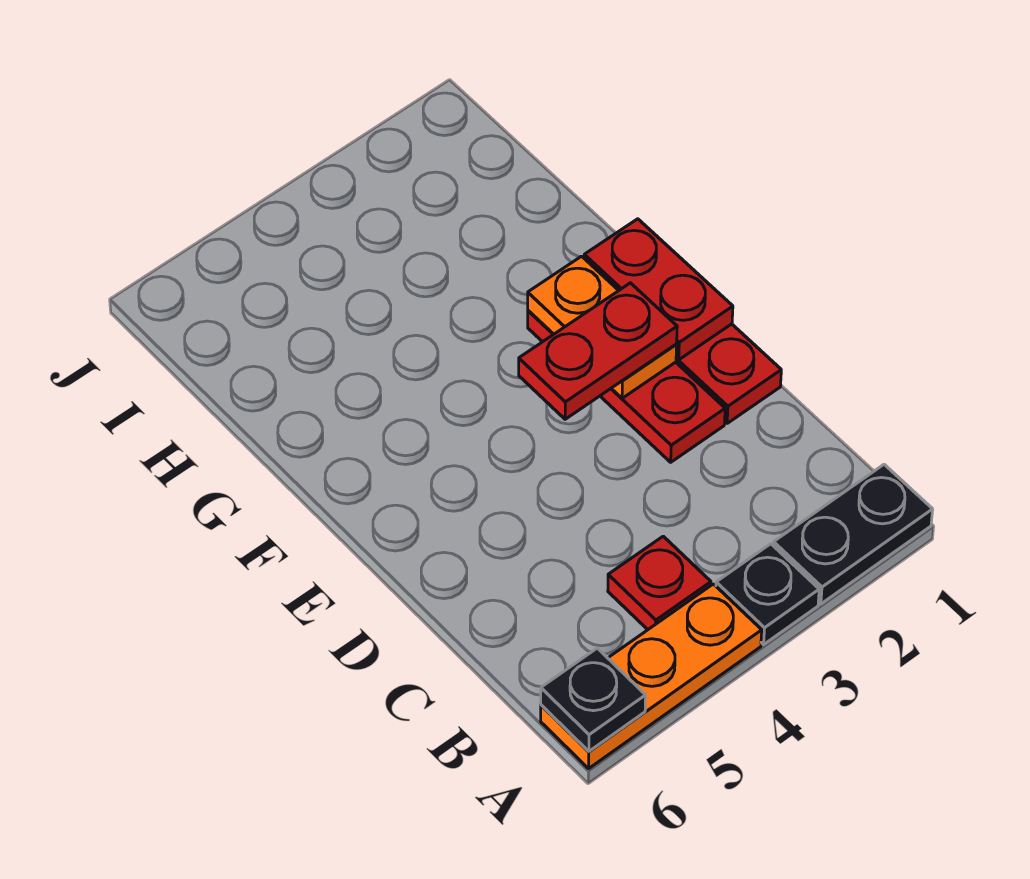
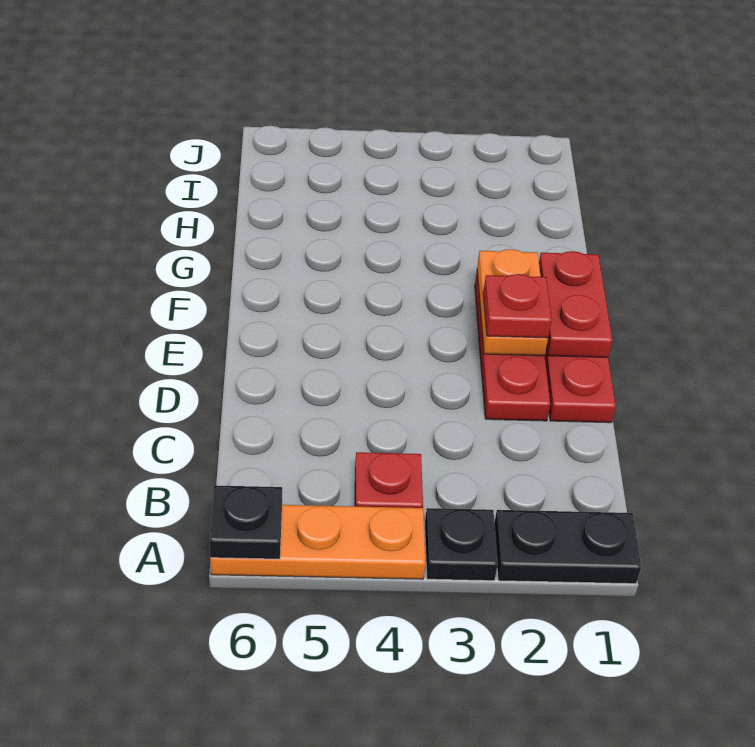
red plate E2:E3 level 3 -> red plate E2 level 3

